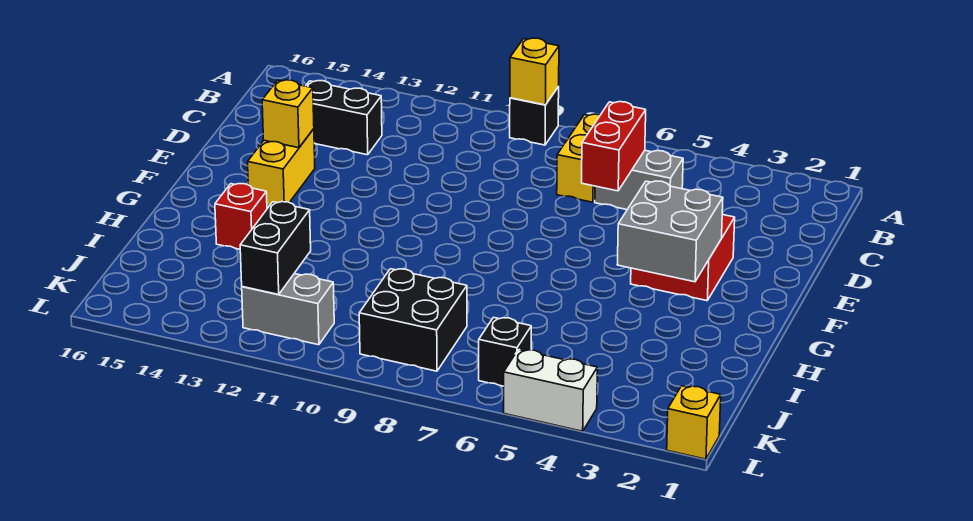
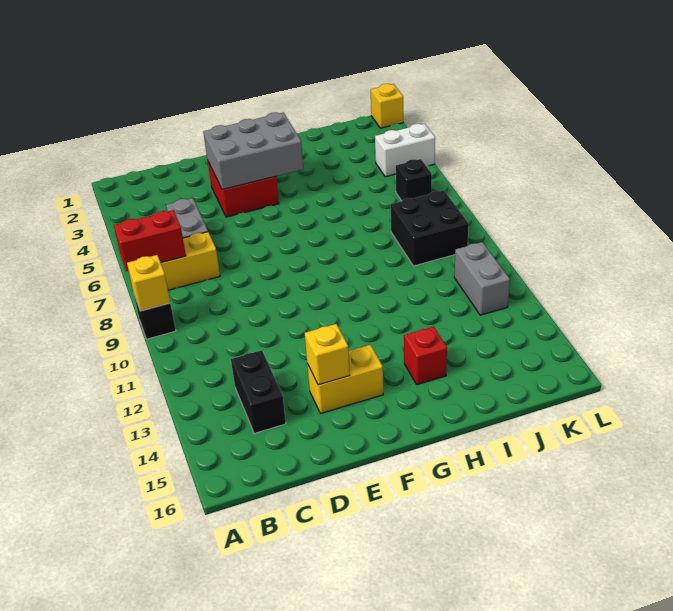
red brick C6:D6 level 2 -> red brick A7:B7 level 2
grey brick F3:G4 level 2 -> grey brick E3:G4 level 2
black brick J12:K12 level 2 -> none
white brick L4:L5 level 1 -> white brick K4:L4 level 1

